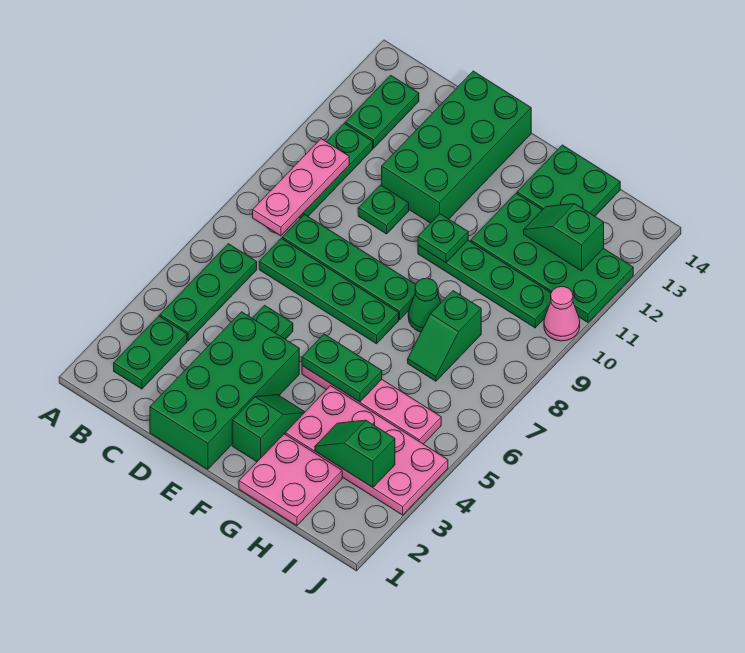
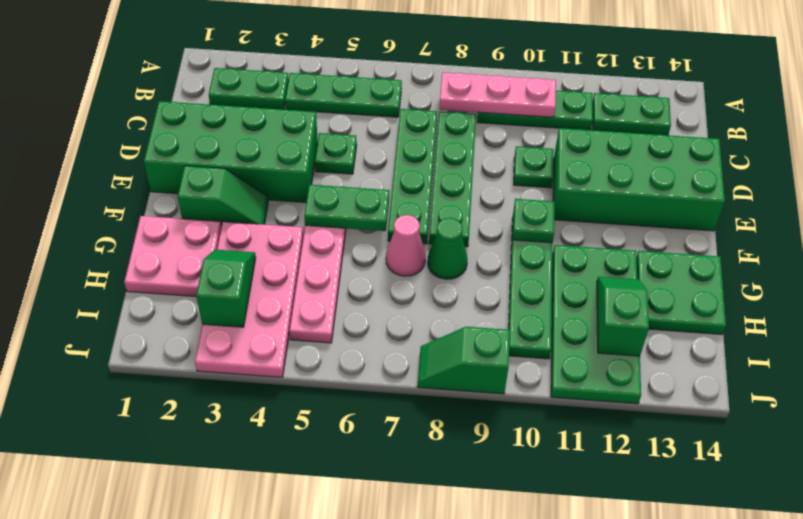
green plate F5:G5 level 2 -> green plate F5:F6 level 2
green slope H7:H8 level 1 top 8 -> green slope J8:J9 level 1 top 9
pink cone J10 level 1 -> pink cone G7 level 1

